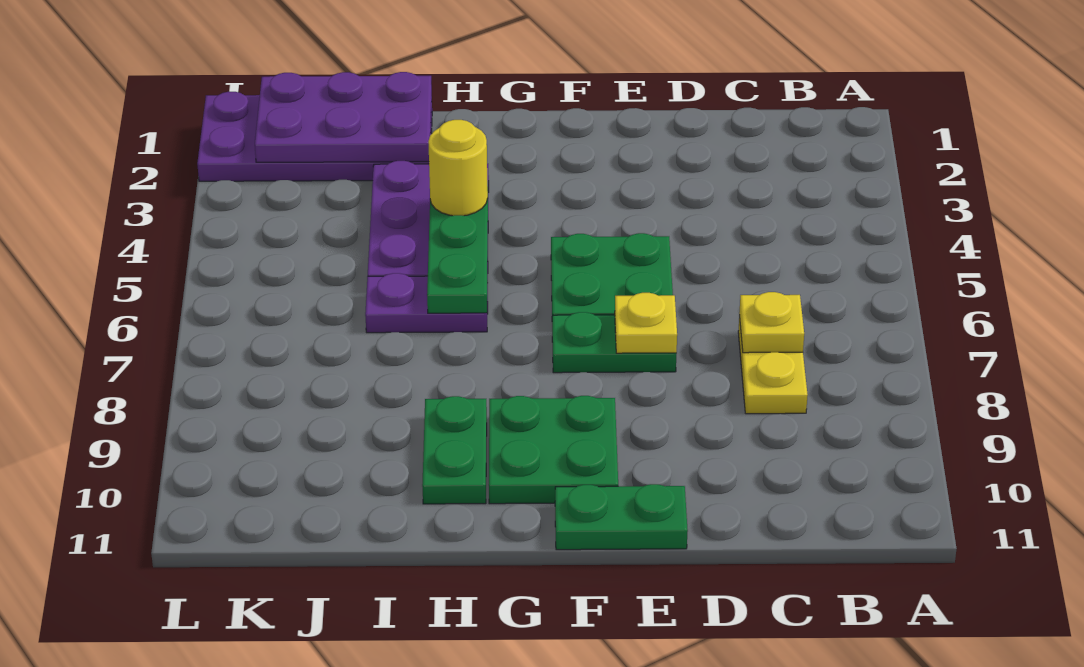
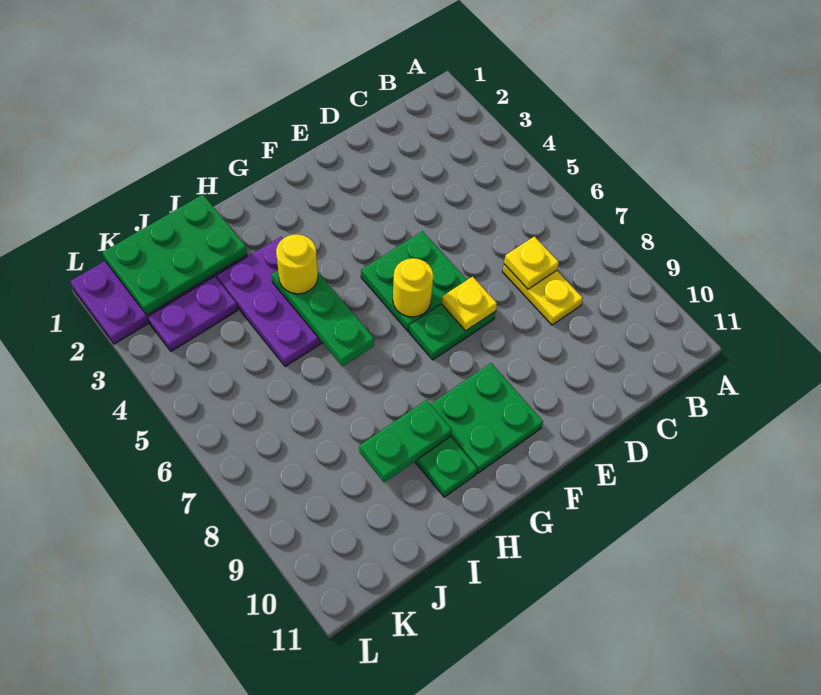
green plate E11:F11 level 1 -> green plate H9:I9 level 2
none -> yellow round brick F6 level 2
purple plate H6:I6 level 1 -> purple plate J3:K3 level 1
purple plate I1:K2 level 2 -> green plate I1:K2 level 2

